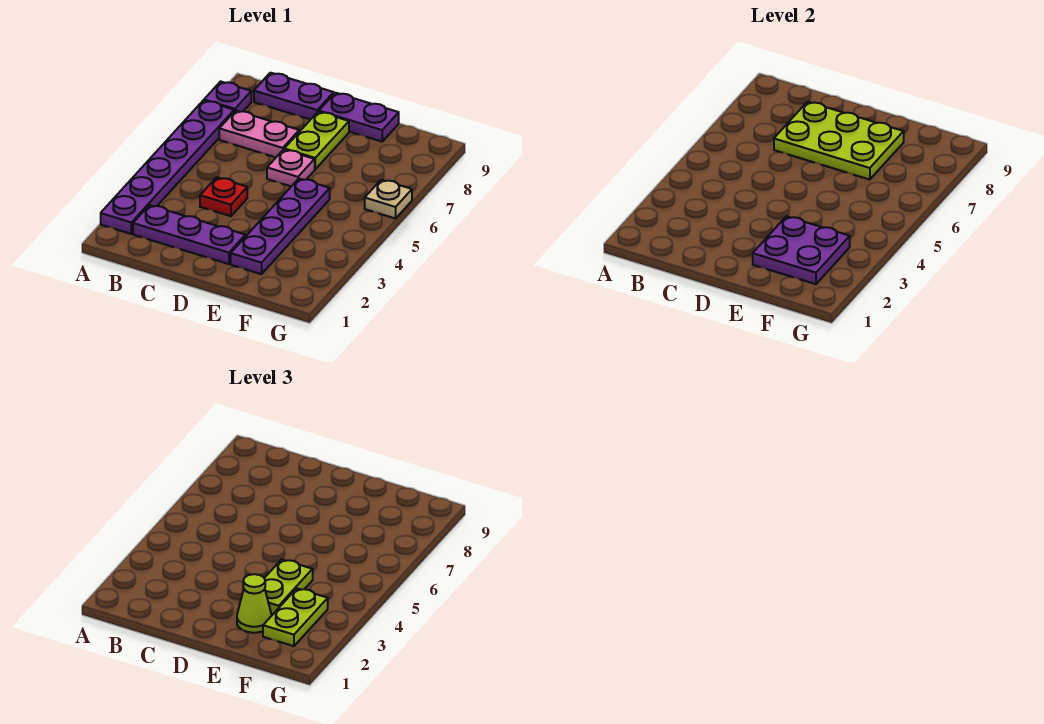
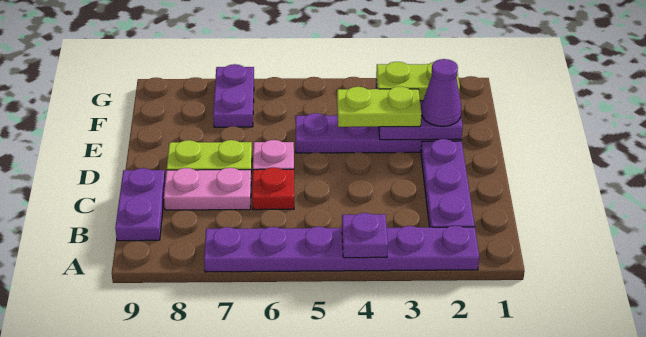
purple plate A8 level 1 -> purple plate A4 level 2
pink plate B7:C7 level 1 -> pink plate C7:C8 level 1
red plate C4 level 1 -> red plate C6 level 1
lime plate C7:E8 level 2 -> none
purple plate D9:E9 level 1 -> purple plate F7:G7 level 1
lime cone E2 level 3 -> purple cone E2 level 3
tan plate G6 level 1 -> none

